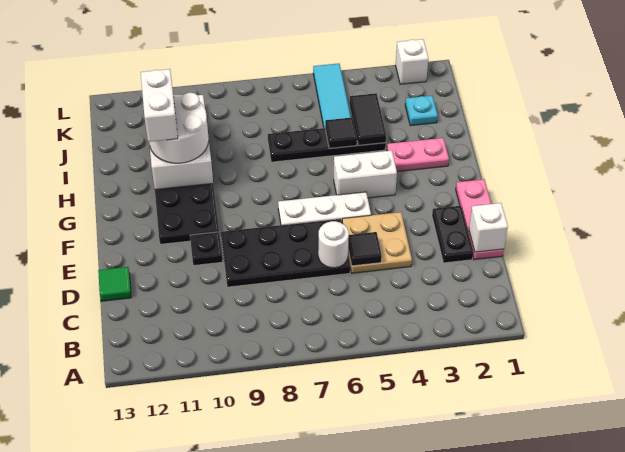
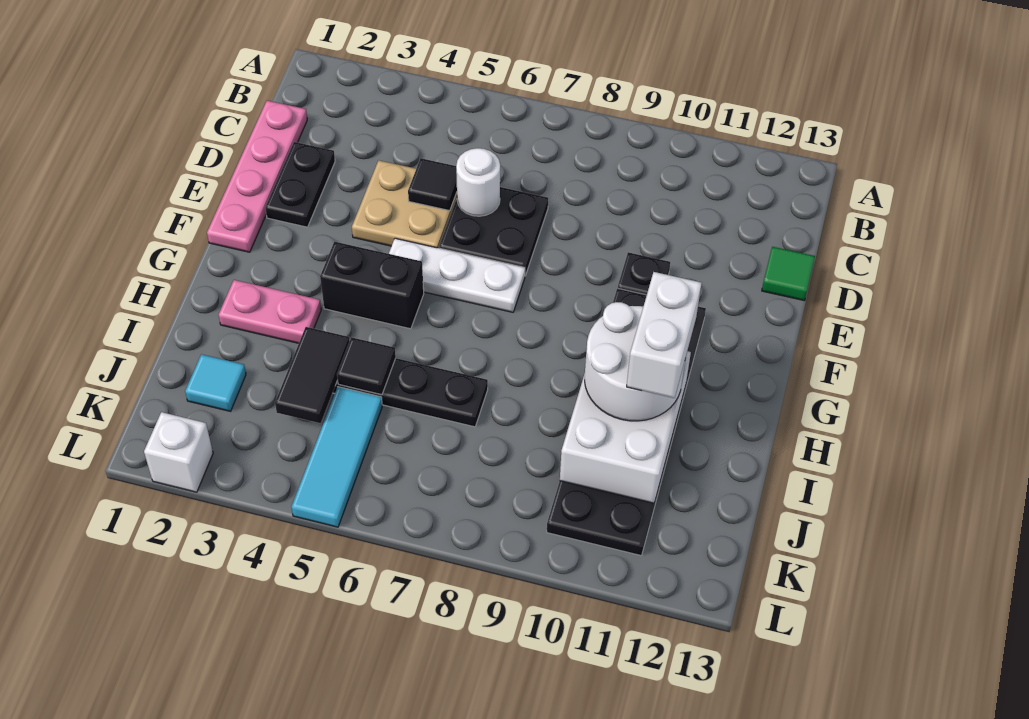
pink plate D1:F1 level 1 -> pink plate C1:F1 level 1
white brick D1 level 2 -> none
black plate D6:E9 level 1 -> black plate D6:E7 level 1
white brick G4:G5 level 1 -> black brick G4:G5 level 1
cyan plate J2 level 1 -> cyan tile J2 level 1

